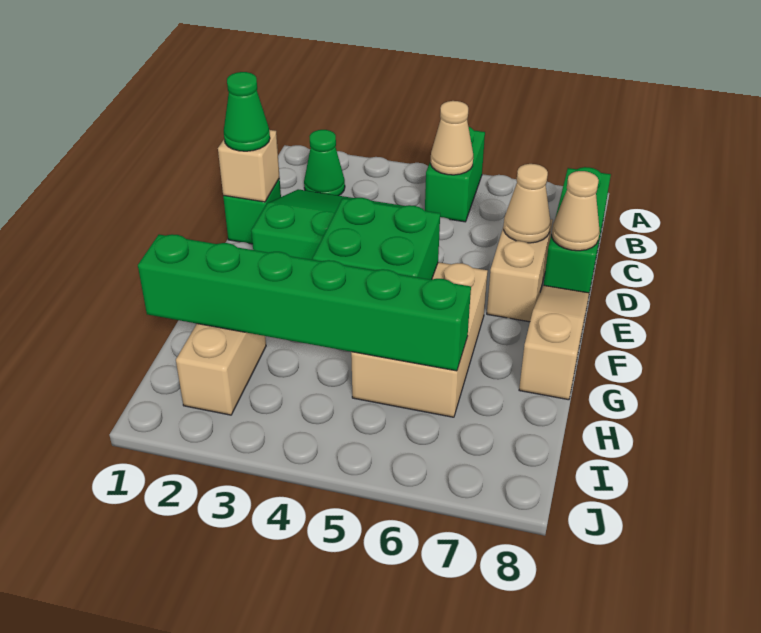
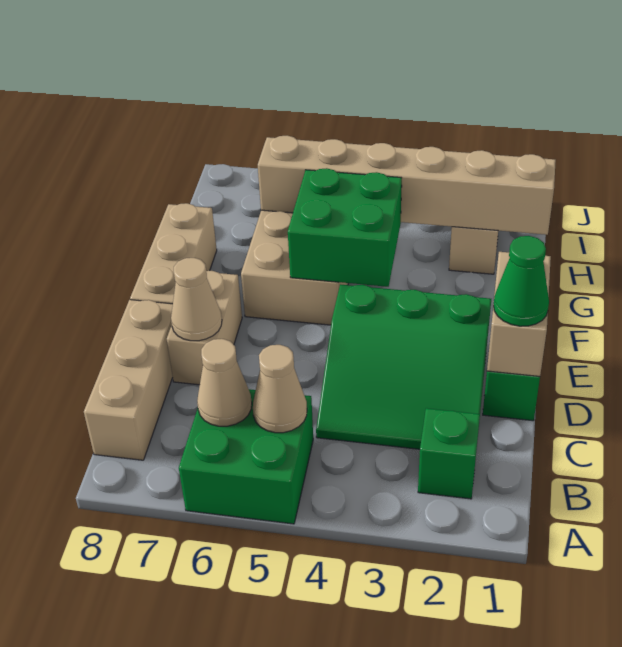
green brick A5:B5 level 1 -> green brick A5:B6 level 1
green cone B2 level 1 -> green brick B2 level 1
green brick B8:D8 level 1 -> tan brick B8:D8 level 1
tan brick D1 level 2 -> tan brick D1:E1 level 2
tan cone D8 level 2 -> tan cone B6 level 2
tan slope E8:G8 level 1 top G -> tan brick E8:G8 level 1
green brick H1:H6 level 2 -> tan brick H1:H6 level 2

